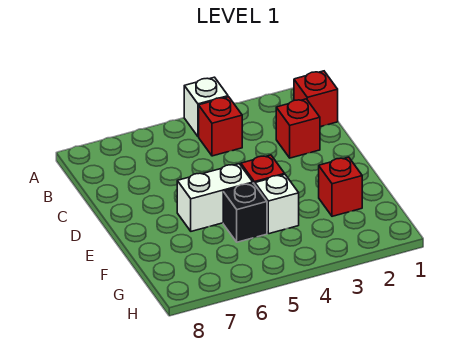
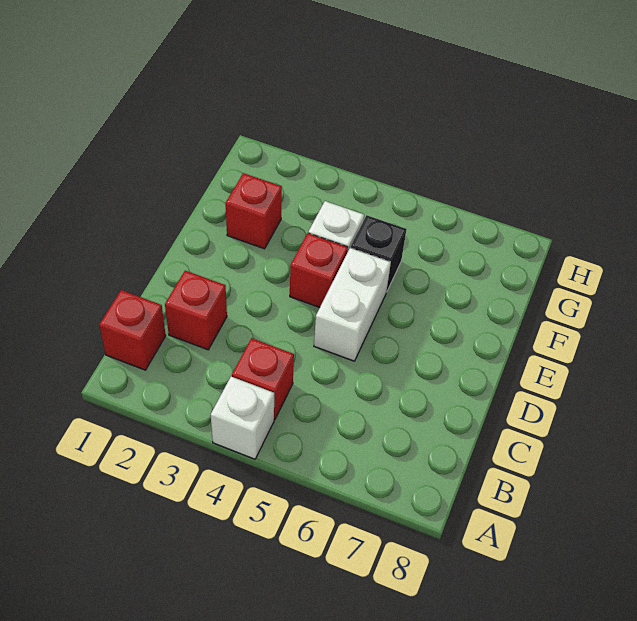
white brick E5:E6 level 1 -> white brick D5:E5 level 1

